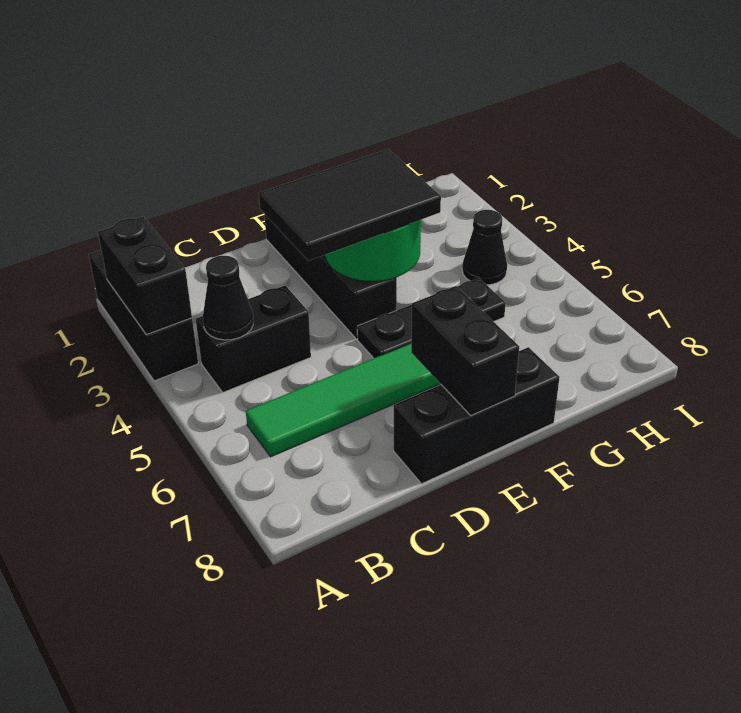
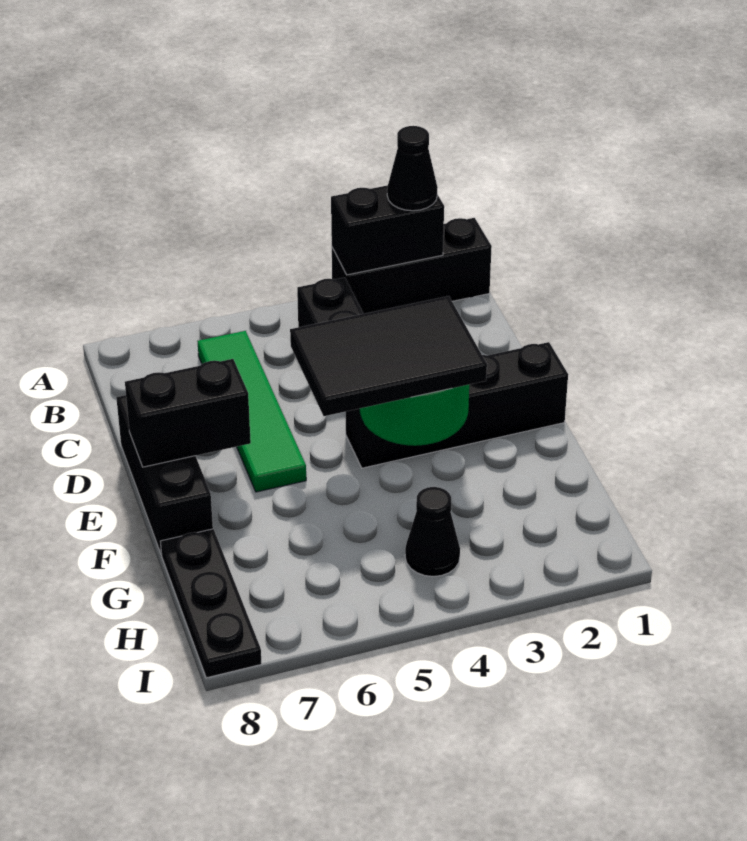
black cone B4 level 2 -> black cone A2 level 3
black tile D3:F4 level 3 -> black tile E3:F5 level 3
black plate E5:G5 level 1 -> black plate G8:I8 level 1

